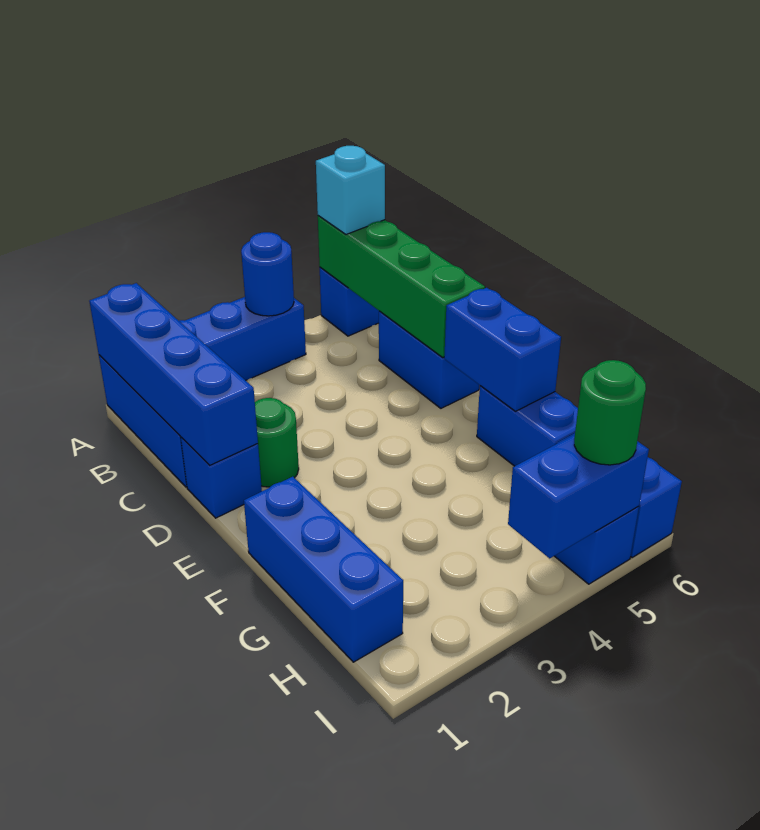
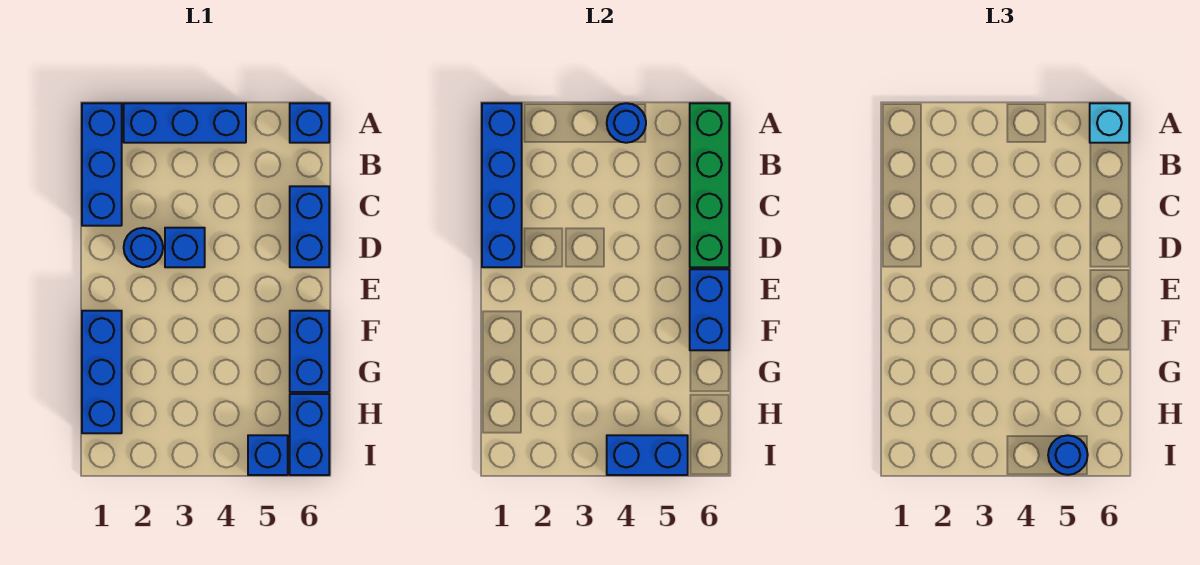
blue brick D1 level 1 -> blue brick D3 level 1
green round brick D2 level 1 -> blue round brick D2 level 1
green round brick I5 level 3 -> blue round brick I5 level 3

